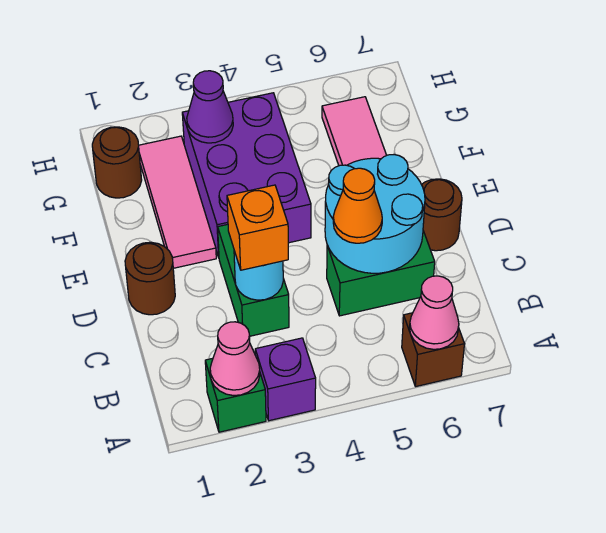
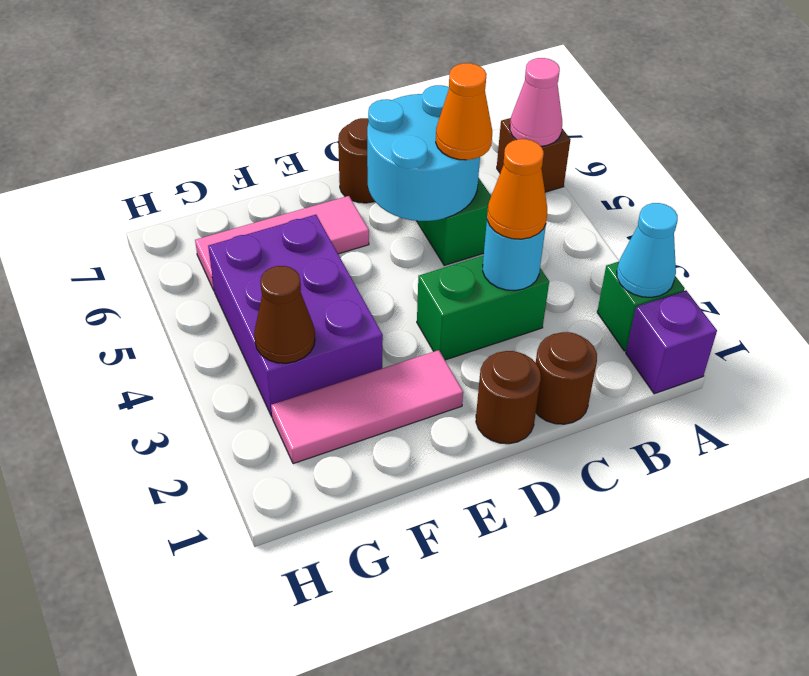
pink cone A2 level 2 -> cyan cone A2 level 2
purple brick A3 level 1 -> purple brick A1 level 1
orange brick C3 level 3 -> orange cone C3 level 3
purple brick E3:G4 level 1 -> purple brick F3:G5 level 1
brown round brick G1 level 1 -> brown round brick C1 level 1
purple cone G3 level 2 -> brown cone G3 level 2

